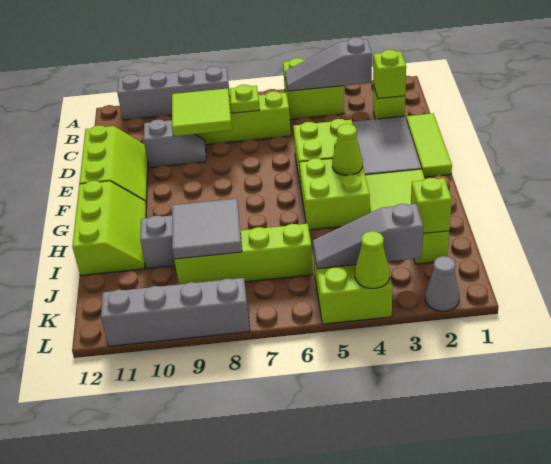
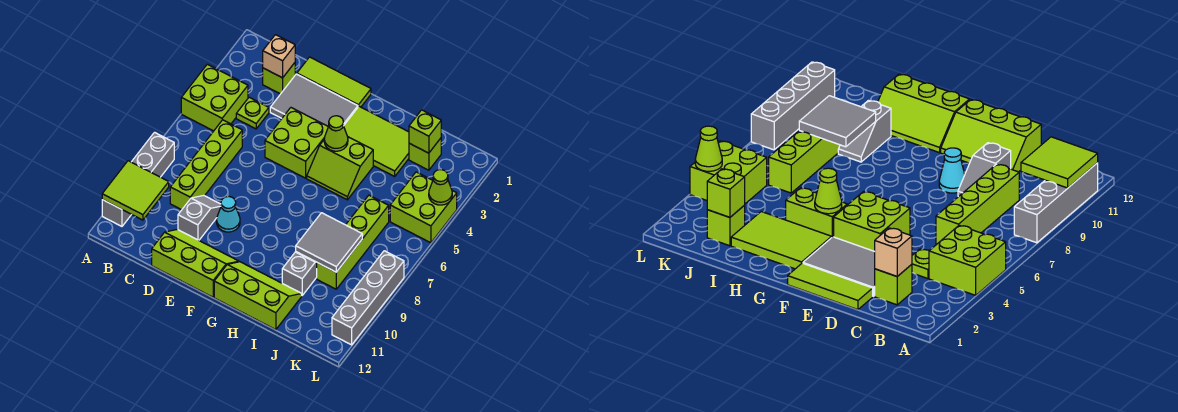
grey slope B3:B5 level 2 top 3 -> none
lime brick C2 level 2 -> tan brick C2 level 2
lime plate C7 level 2 -> lime plate C4 level 1
lime tile C8:D9 level 2 -> lime tile A10:B11 level 2
none -> cyan cone E9 level 1
lime brick G4:H5 level 1 -> lime slope G4:H5 level 1 top 4
grey slope K3:K5 level 2 top 3 -> none
grey cone L2 level 1 -> none

